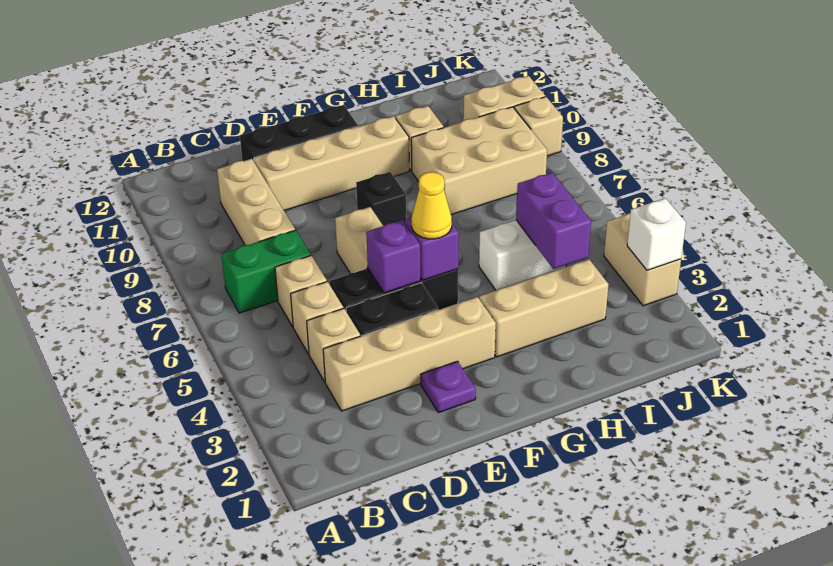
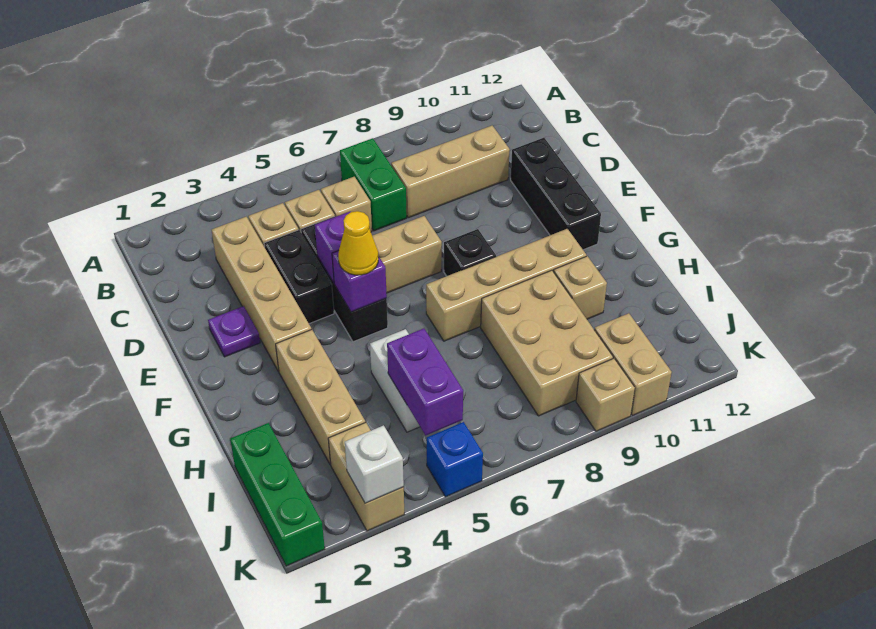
tan brick D10:G10 level 1 -> tan brick G7:G10 level 1
none -> green brick I1:K1 level 1
purple brick I4:I5 level 2 -> purple brick I5:J5 level 2
tan brick K3:K4 level 1 -> tan brick J3:K3 level 1
none -> blue brick K5 level 1

